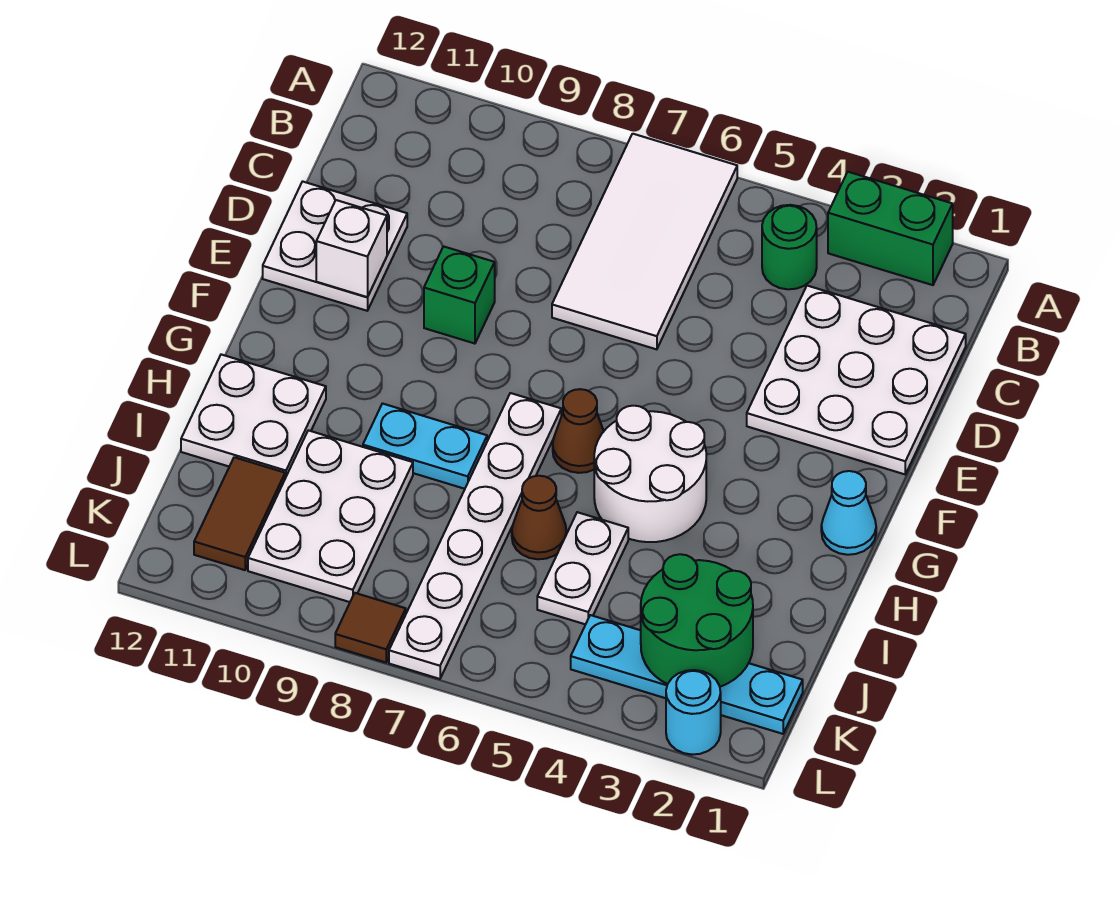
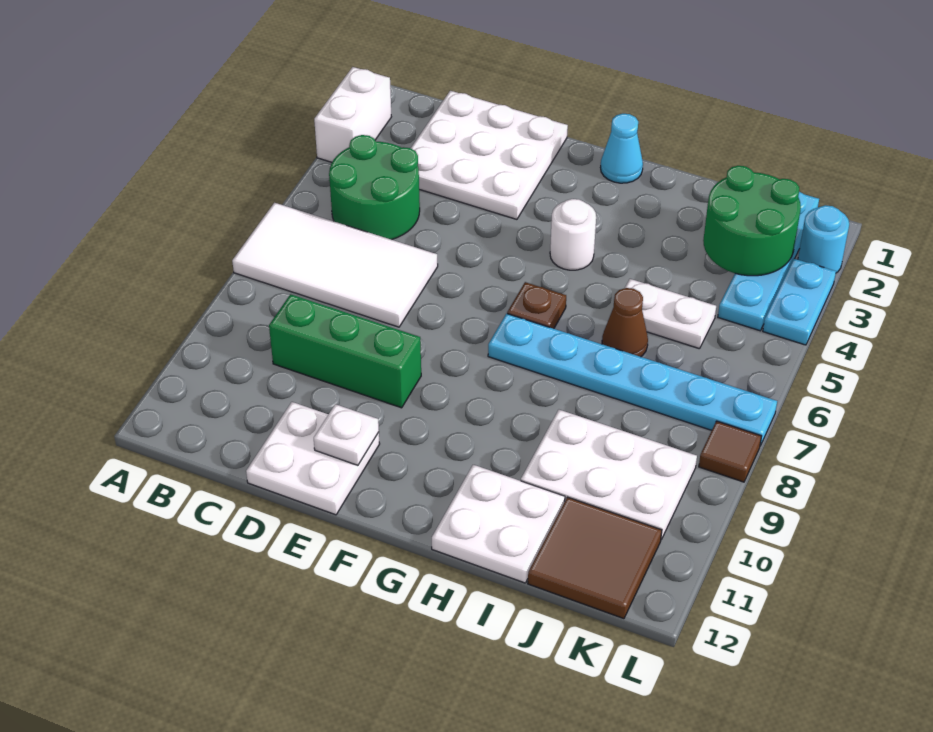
green brick A2:A3 level 1 -> white brick A2:A3 level 1
green round brick B4 level 1 -> green round brick B4:C5 level 1
green brick E9 level 1 -> green brick C9:E9 level 1
white brick E11 level 2 -> white plate E11 level 2
white round brick G4:H5 level 1 -> white round brick G4 level 1
brown cone G6 level 1 -> brown plate G6 level 1
white plate G7:L7 level 1 -> cyan plate G7:L7 level 1
cyan plate H8:H9 level 1 -> cyan plate L3:L4 level 1
brown tile J11:K11 level 1 -> brown tile J11:K12 level 1

